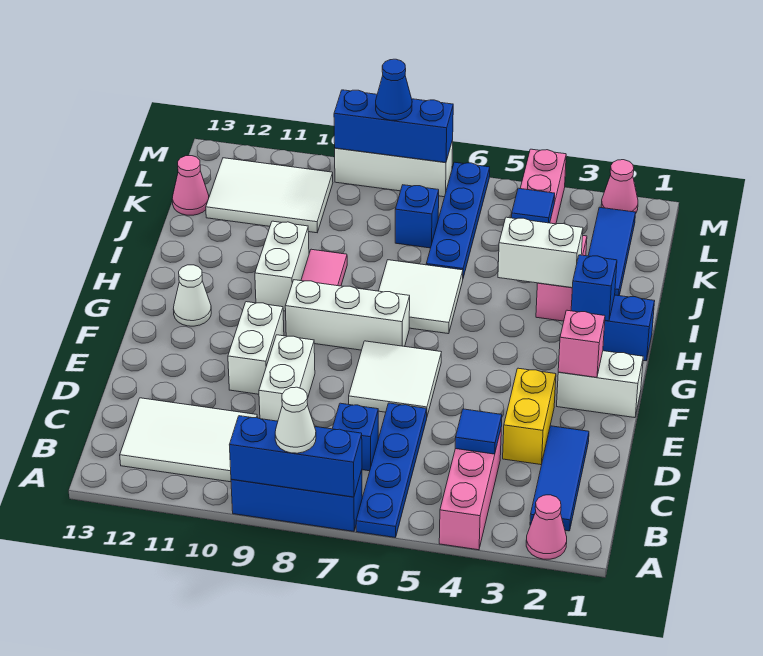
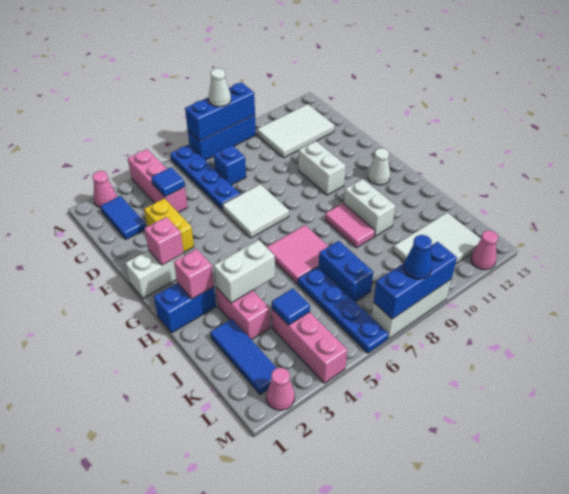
blue tile B2:D2 level 1 -> blue tile B2:C2 level 1
white brick D9:E9 level 1 -> none
white brick G7:G9 level 1 -> none
blue brick H2 level 2 -> pink brick H2 level 2
white tile H6:I7 level 1 -> pink tile H6:I7 level 1
blue brick K7 level 1 -> blue brick J7:K7 level 1
pink cone K13 level 1 -> pink cone M12 level 1

